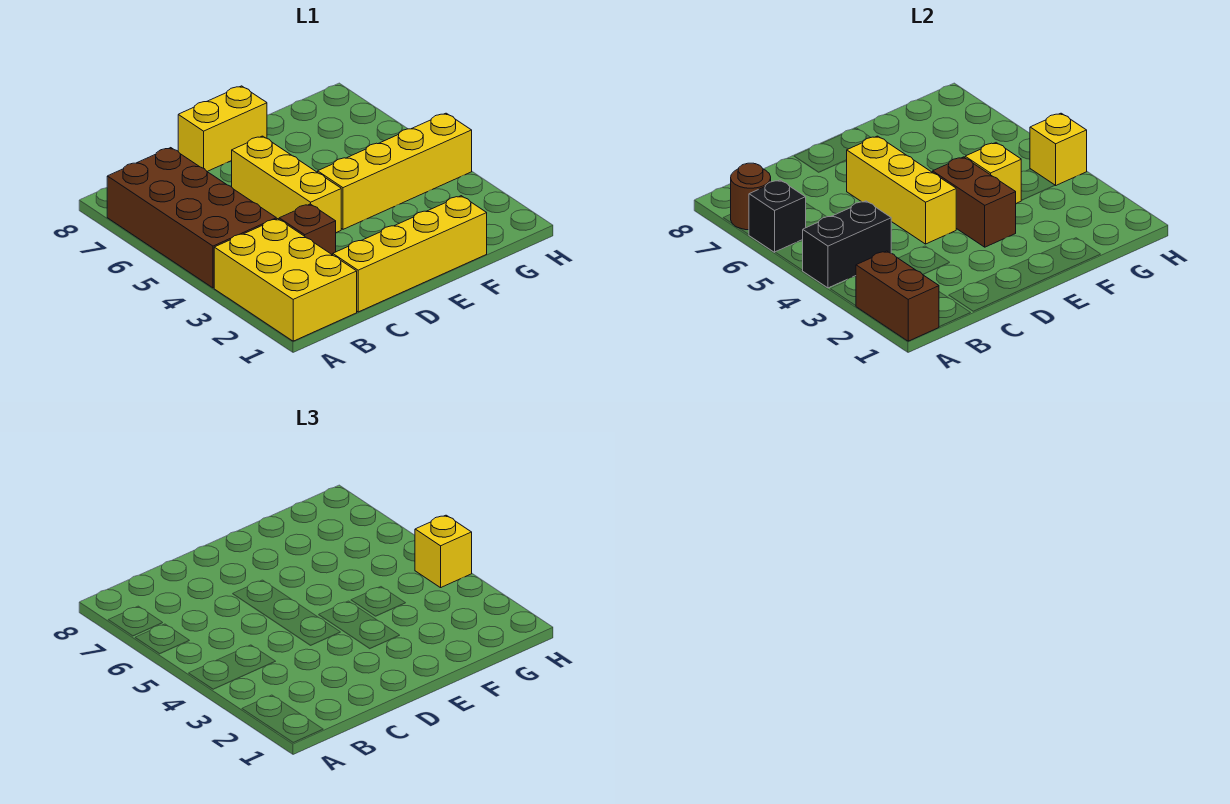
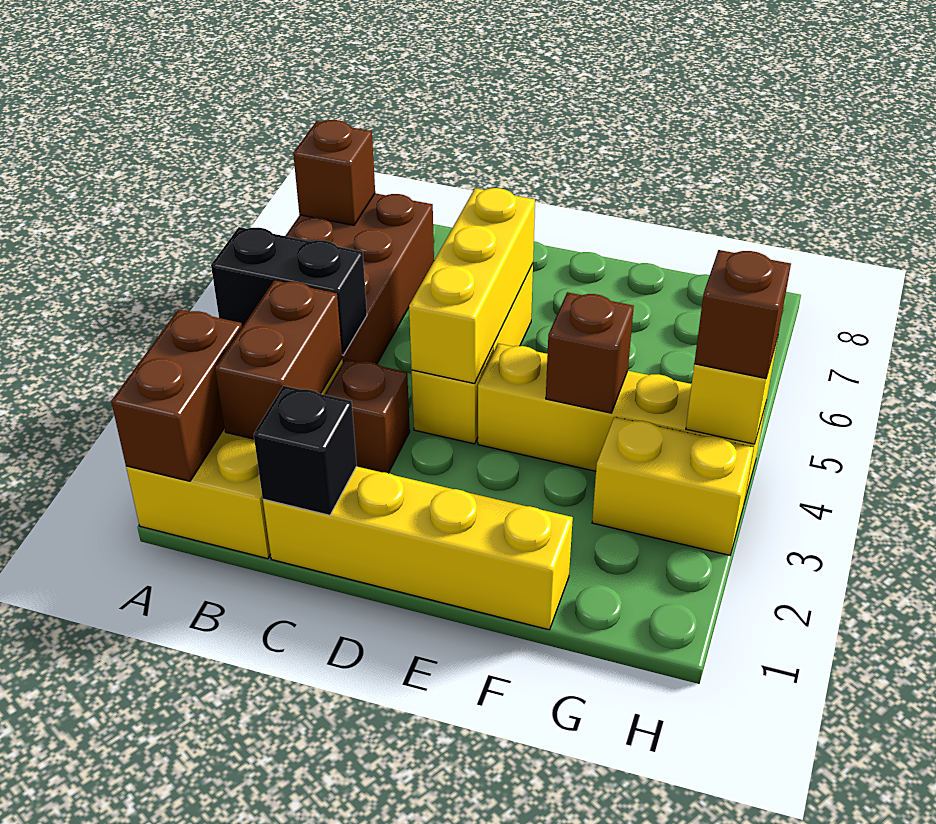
black brick A6 level 2 -> black brick C1 level 2
brown round brick A7 level 2 -> brown brick A7 level 2
yellow brick D8:E8 level 1 -> yellow brick G3:H3 level 1
brown brick E3:E4 level 2 -> brown brick B2:B3 level 2
yellow brick F4 level 2 -> brown brick F4 level 2
yellow brick H4 level 3 -> brown brick H4 level 3

